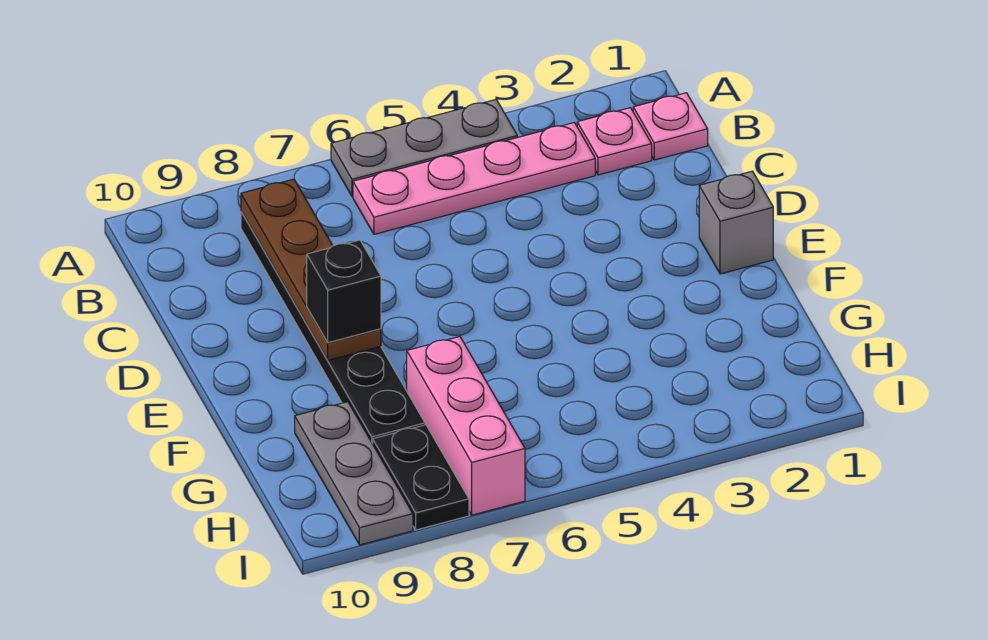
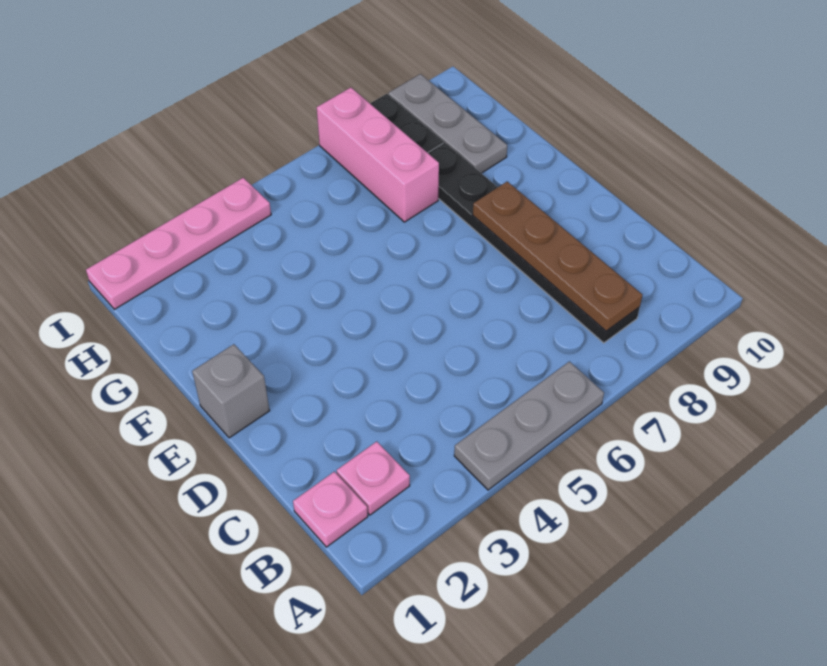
pink plate B3:B6 level 1 -> pink plate I1:I4 level 1
black brick E8 level 3 -> none

